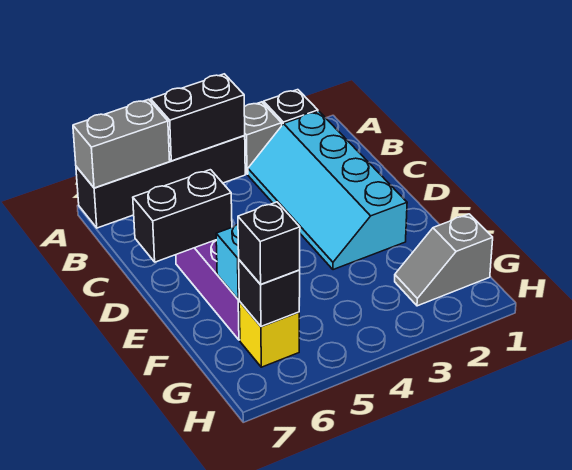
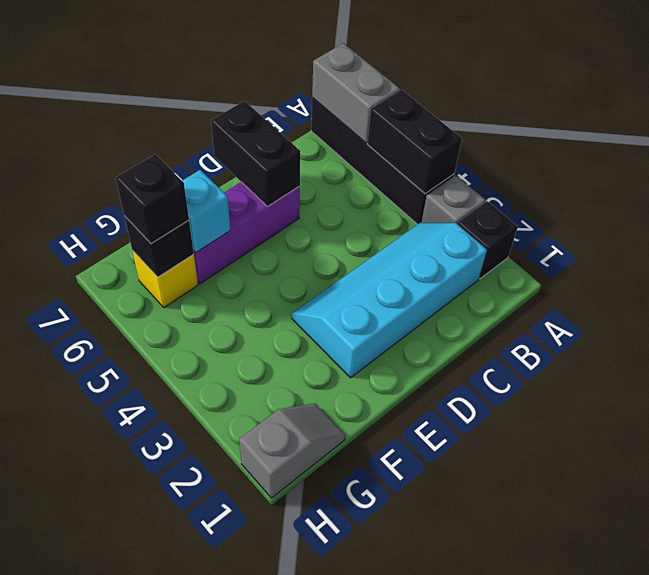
grey slope G1:G2 level 1 top 1 -> grey slope G1:H1 level 1 top H

